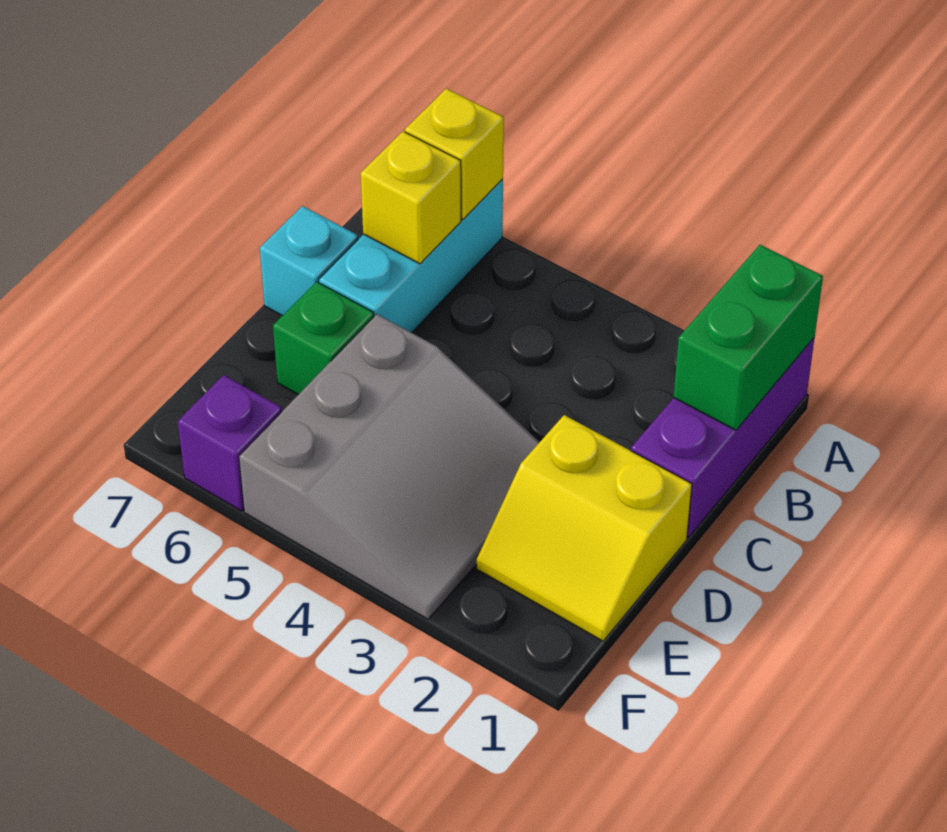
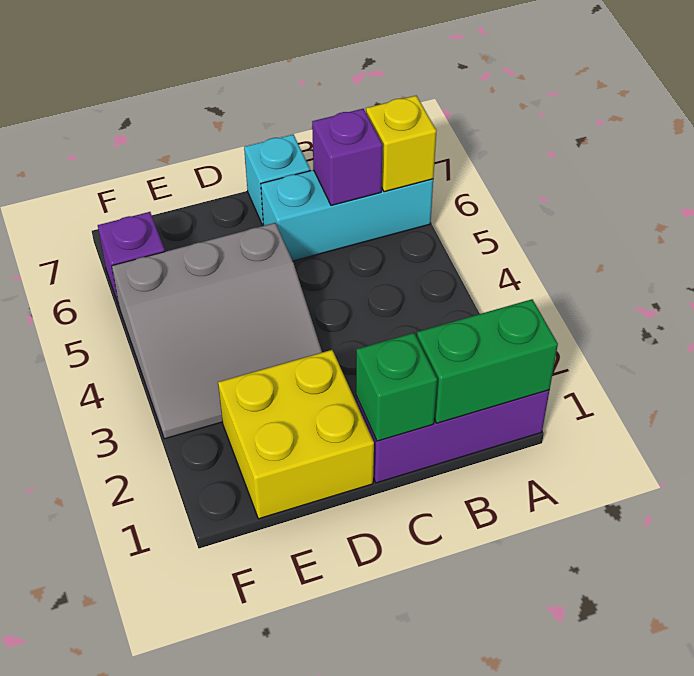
yellow brick B6 level 2 -> purple brick B6 level 2
yellow slope D1:E2 level 1 top D -> yellow brick D1:E2 level 1
green brick D6 level 1 -> green brick C1 level 2

